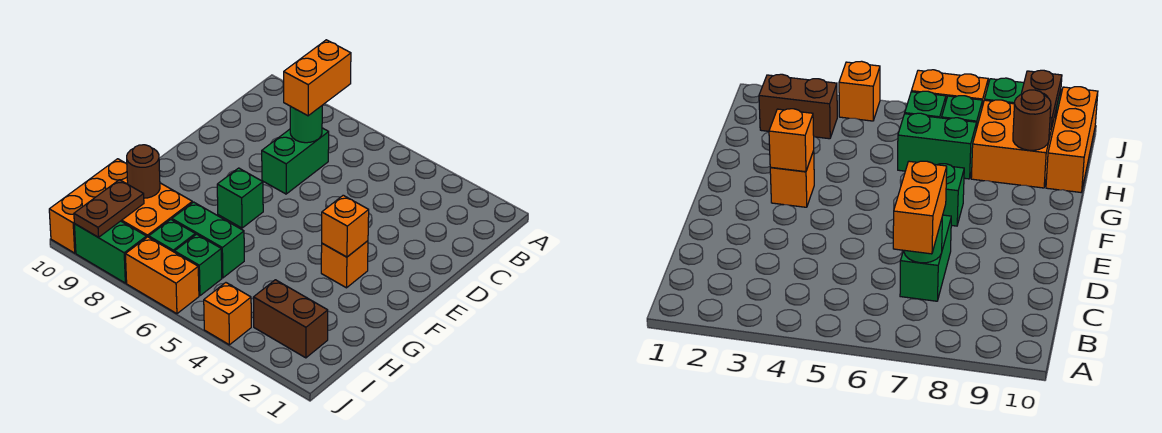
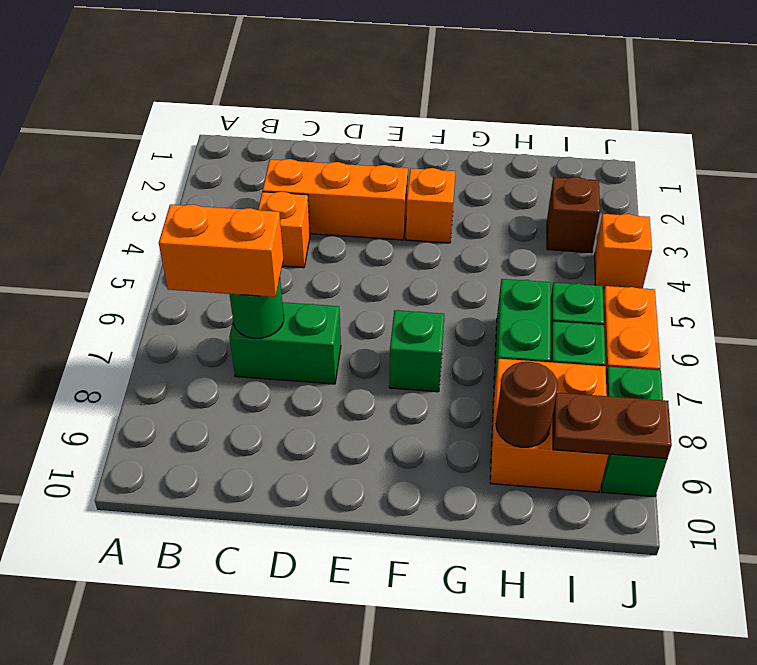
orange brick F3 level 2 -> orange brick C4 level 1
orange brick H10:J10 level 1 -> orange brick C3:E3 level 1
brown brick I2:I3 level 1 -> brown brick I3 level 1

